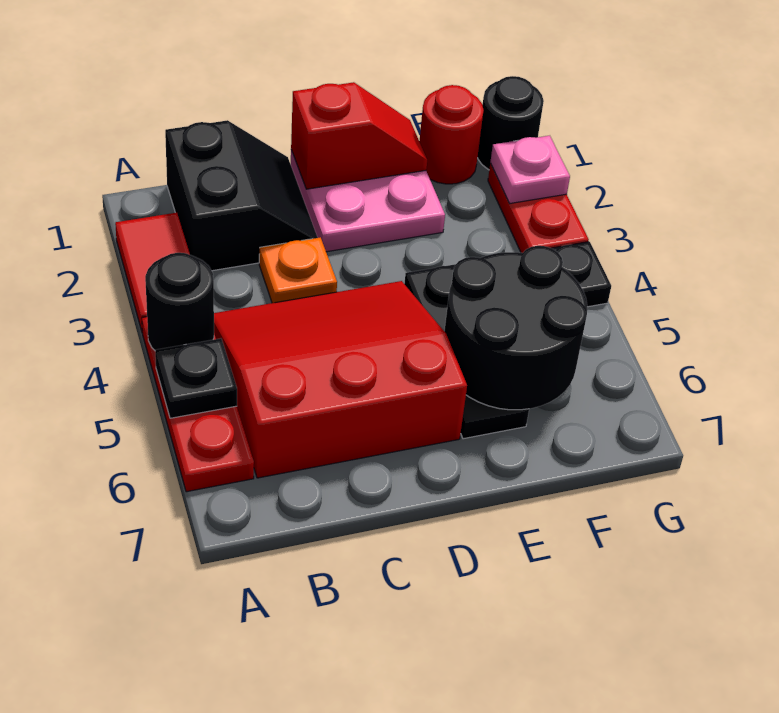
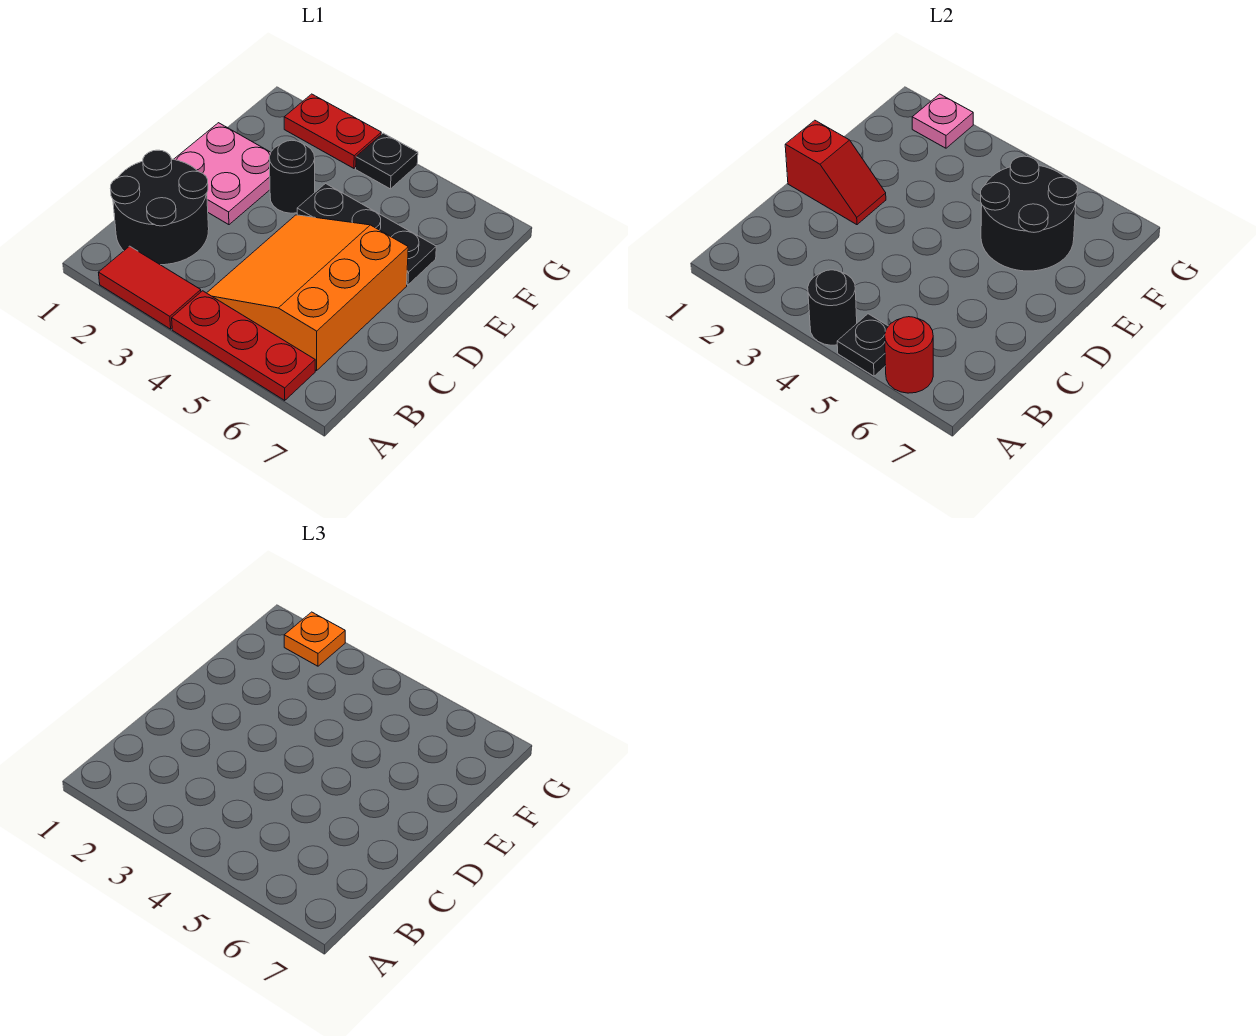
black slope B1:C2 level 1 top B -> black round brick B1:C2 level 1
red slope B4:D6 level 1 top 6 -> orange slope B4:D6 level 1 top 6
orange plate C3 level 1 -> orange plate G2 level 3
red slope D1:E1 level 2 top D -> red slope D1:D2 level 2 top 1
red round brick F1 level 1 -> red round brick A6 level 2
black round brick G1 level 1 -> black round brick E3 level 1

